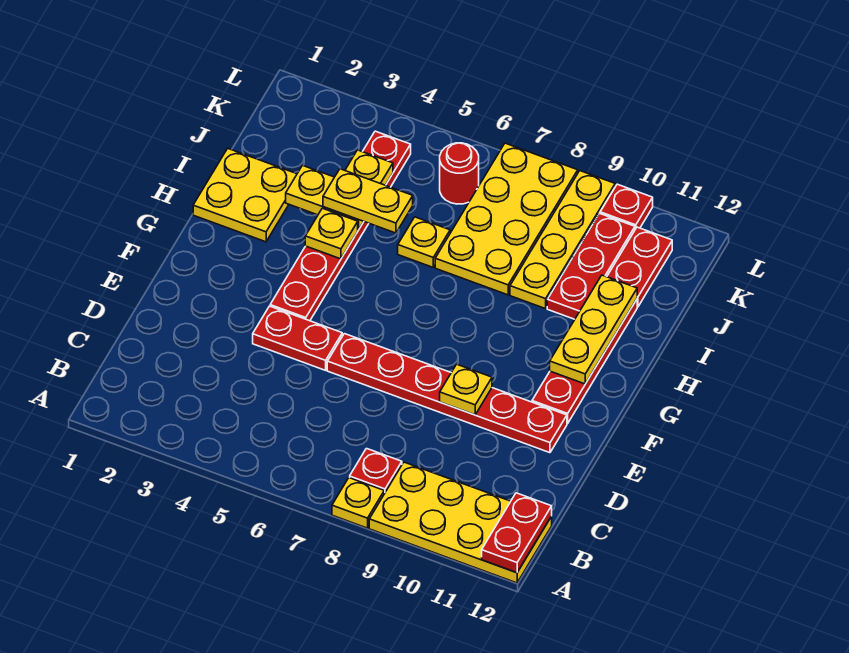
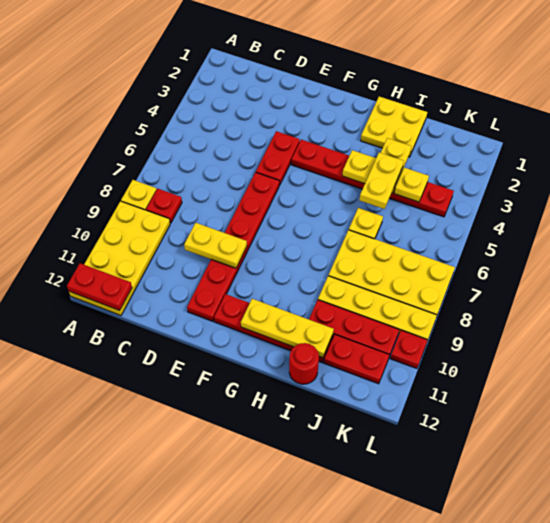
yellow plate E9 level 2 -> yellow plate D9:E9 level 2
red round brick K6 level 1 -> red round brick I12 level 1

